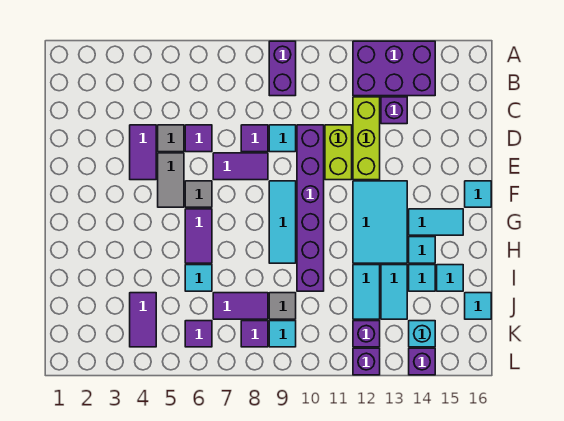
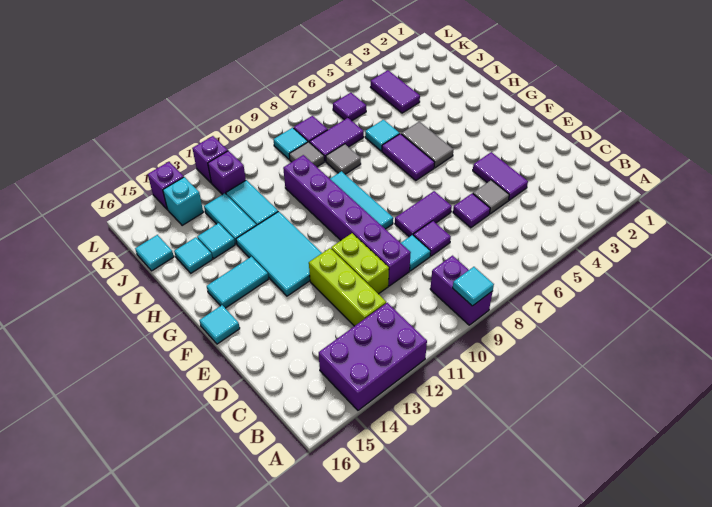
purple brick C13 level 1 -> none
grey tile E5:F5 level 1 -> grey tile G5:H5 level 1
grey tile F6 level 1 -> grey tile I8 level 1
cyan tile H14 level 1 -> cyan tile A9 level 2

